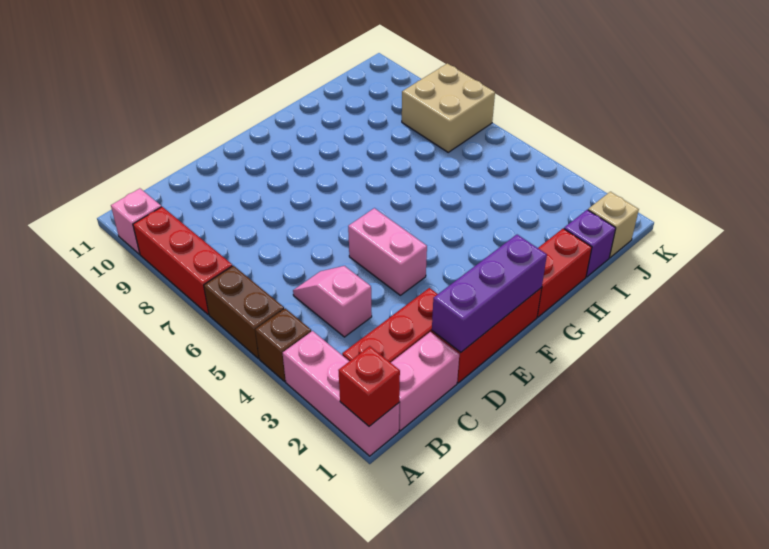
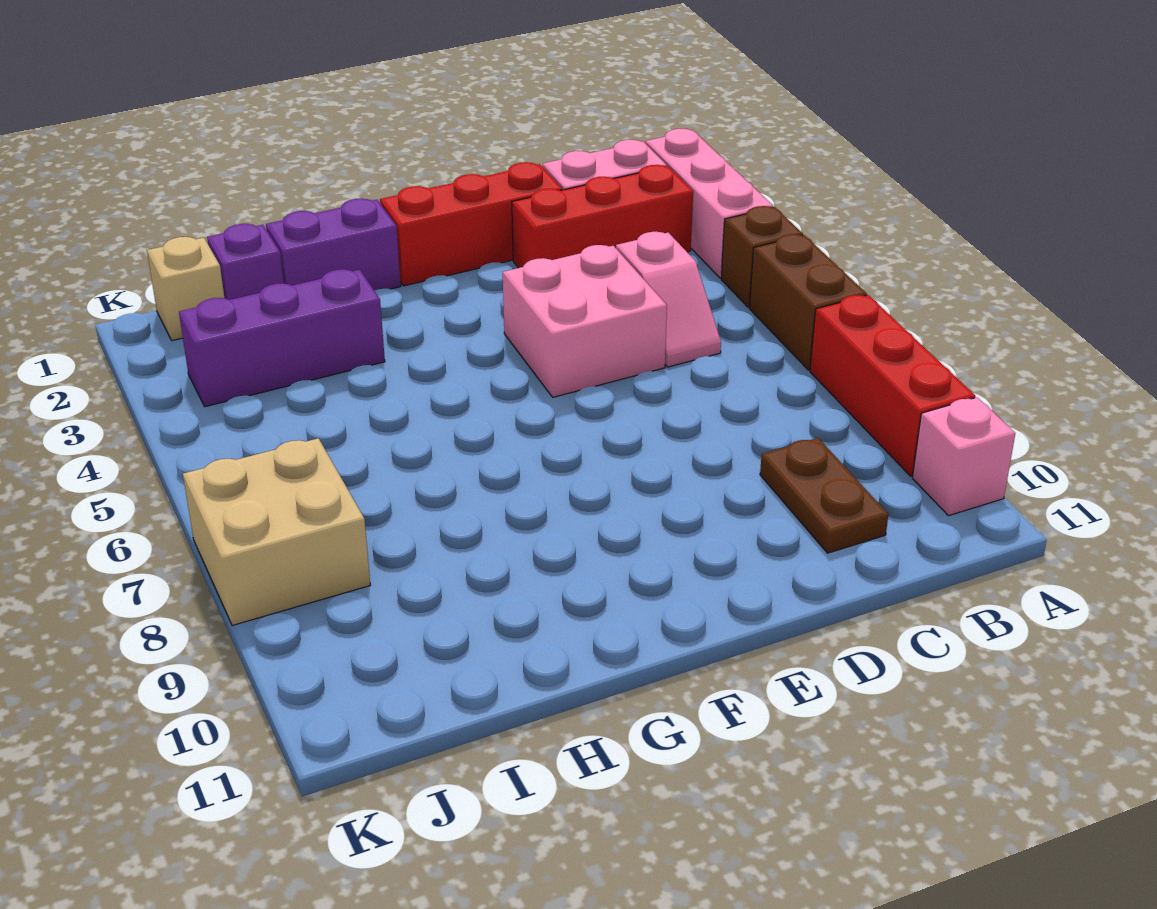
red brick A1 level 2 -> none
none -> brown plate C9:C10 level 1
purple brick D1:F1 level 2 -> purple brick H3:J3 level 1
pink brick E4:E5 level 1 -> pink brick D4:E5 level 1
red brick G1:H1 level 1 -> purple brick G1:H1 level 1

